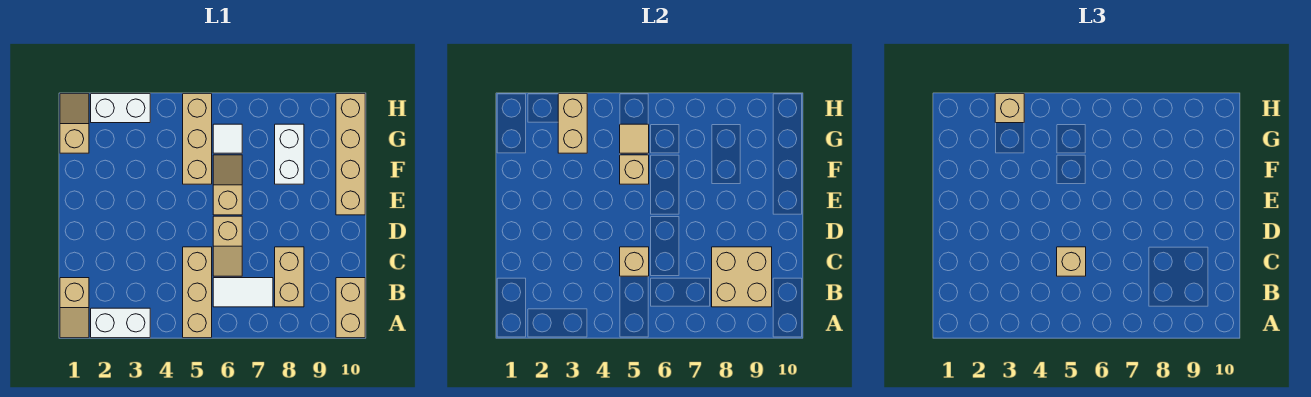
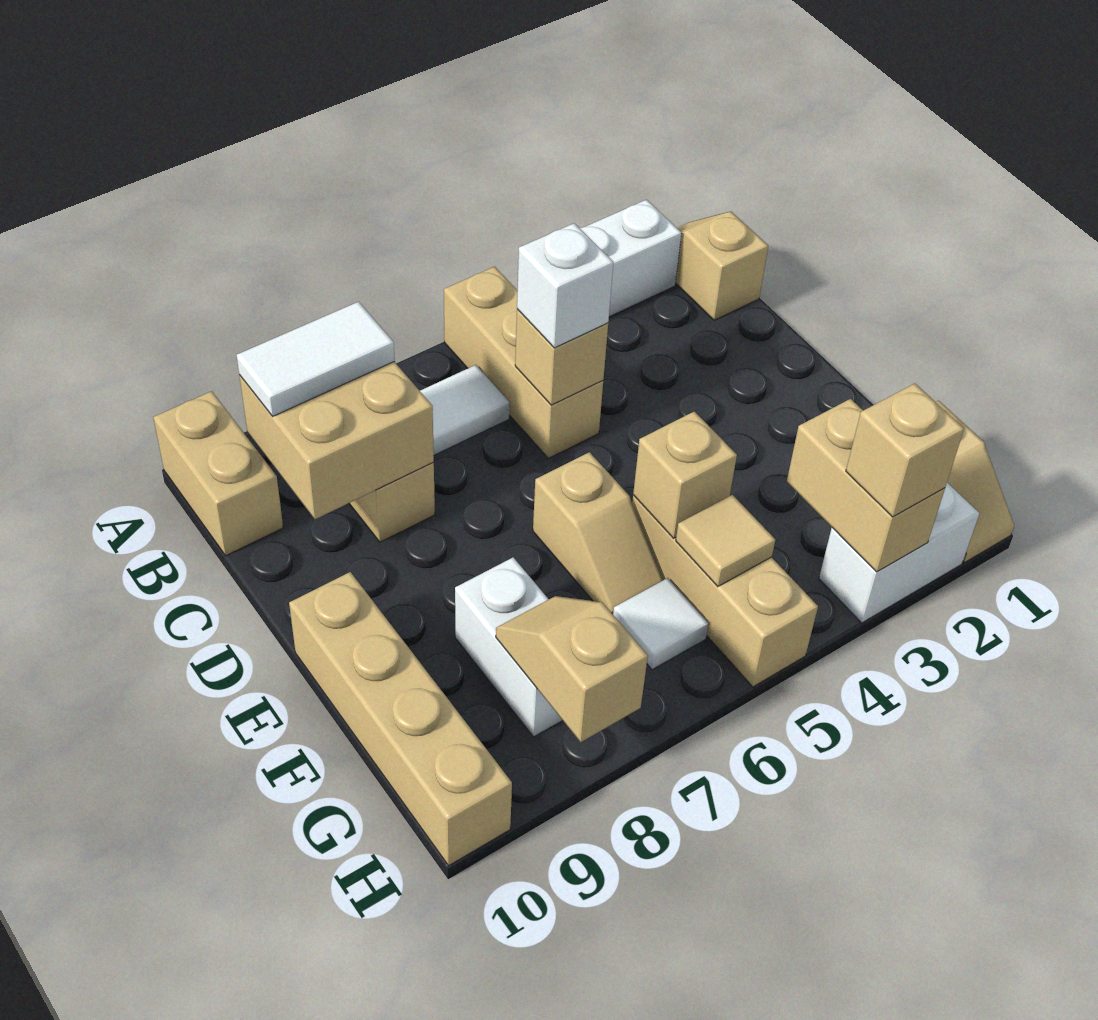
none -> white tile B8:B9 level 3
tan brick C5 level 3 -> white brick C5 level 3
tan slope C6:D6 level 1 top D -> tan slope G8:H8 level 2 top H

